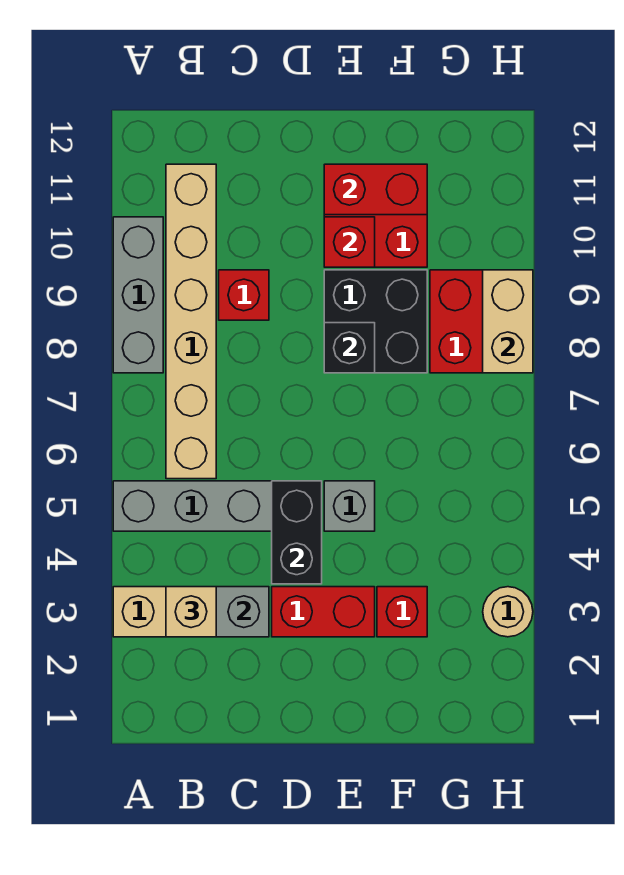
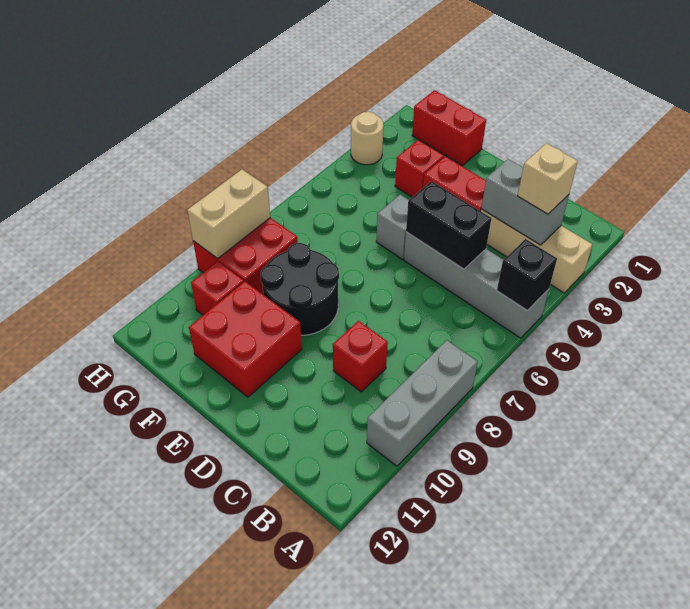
tan brick B6:B11 level 1 -> none
black brick D4:D5 level 2 -> black brick C5:D5 level 2
black brick E8:F9 level 1 -> black round brick E8:F9 level 1
black brick E8 level 2 -> black brick A5 level 2
red brick E10 level 2 -> red brick G10 level 1
red brick E11:F11 level 2 -> red brick F1:G1 level 1

